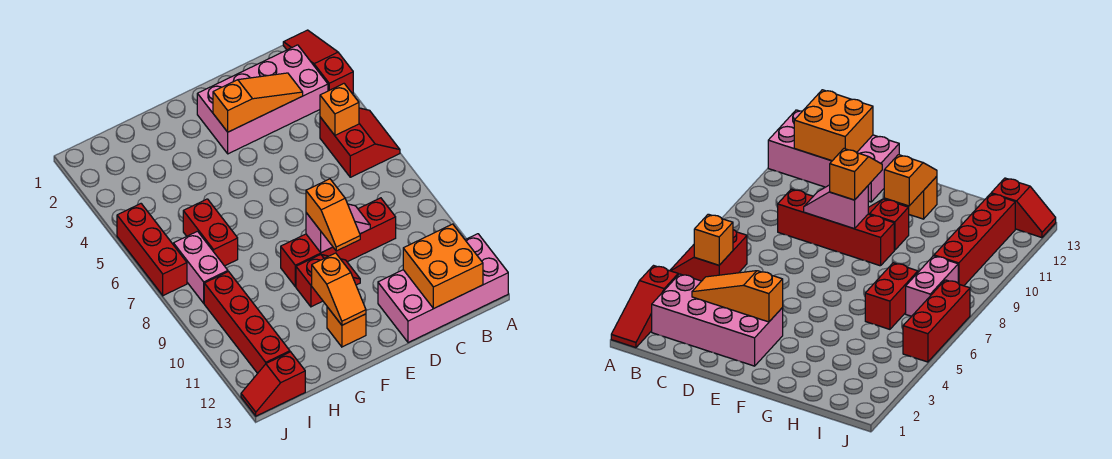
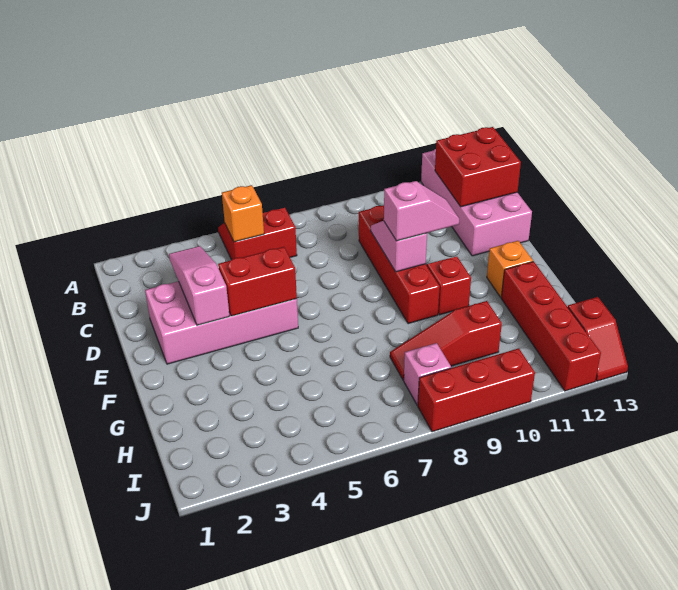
red slope A1:A3 level 1 top 3 -> red slope H8:H10 level 1 top 10
pink brick B2:E3 level 1 -> pink brick D2:E5 level 1
orange brick B12:C13 level 2 -> red brick B12:C13 level 2
orange slope C3:E3 level 2 top E -> pink slope C3:E3 level 2 top E
orange slope E9:E10 level 3 top 9 -> pink slope E9:E10 level 3 top 9
orange slope F11:F12 level 2 top 11 -> none
red brick H6:H7 level 1 -> red brick E4:E5 level 2
pink brick I7:I8 level 1 -> pink brick I8 level 1
red brick I9:I12 level 1 -> red brick G12:J12 level 1
red brick J5:J7 level 1 -> red brick J8:J10 level 1

